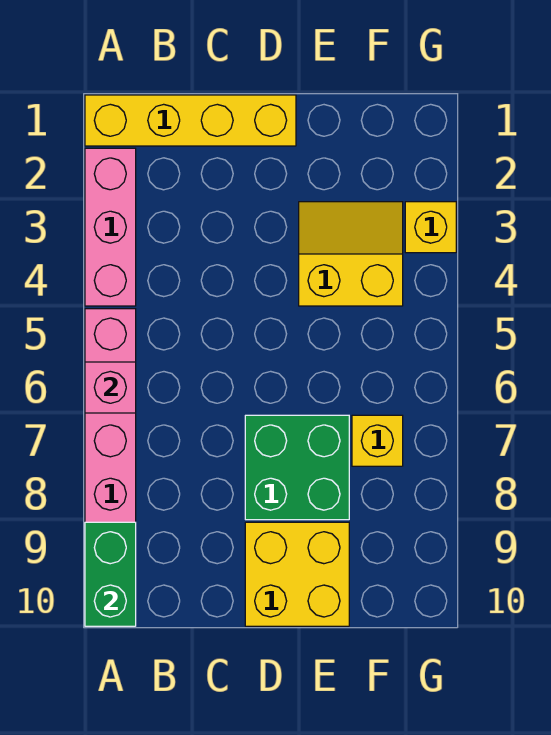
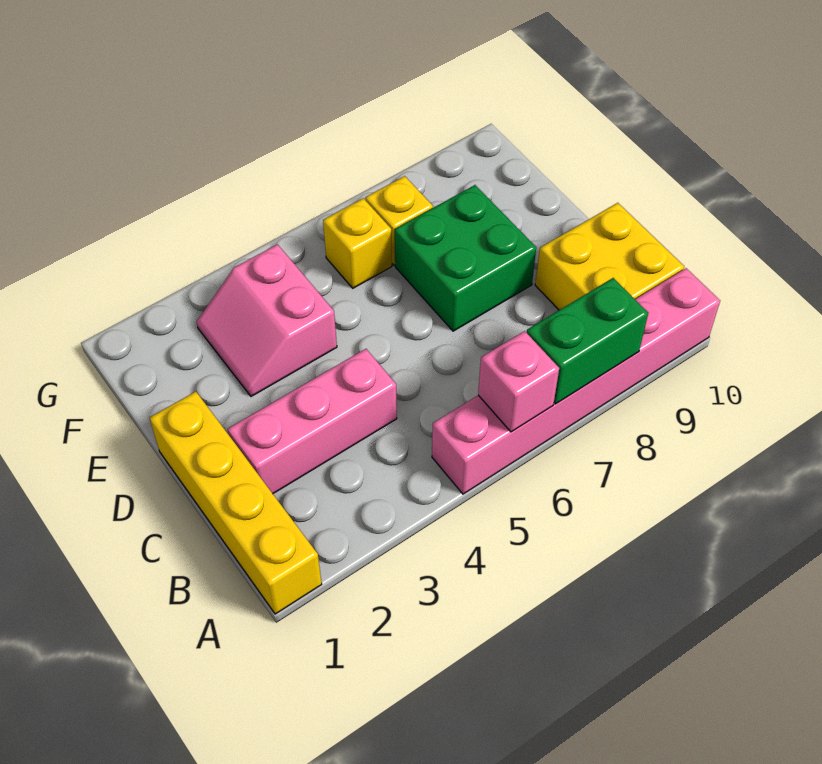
pink brick A2:A4 level 1 -> pink brick C2:C4 level 1
green brick A9:A10 level 2 -> green brick A7:A8 level 2
yellow brick D9:E10 level 1 -> yellow brick B9:C10 level 1
yellow slope E3:F4 level 1 top 4 -> pink slope E3:F4 level 1 top 4
yellow brick G3 level 1 -> yellow brick F6 level 1

